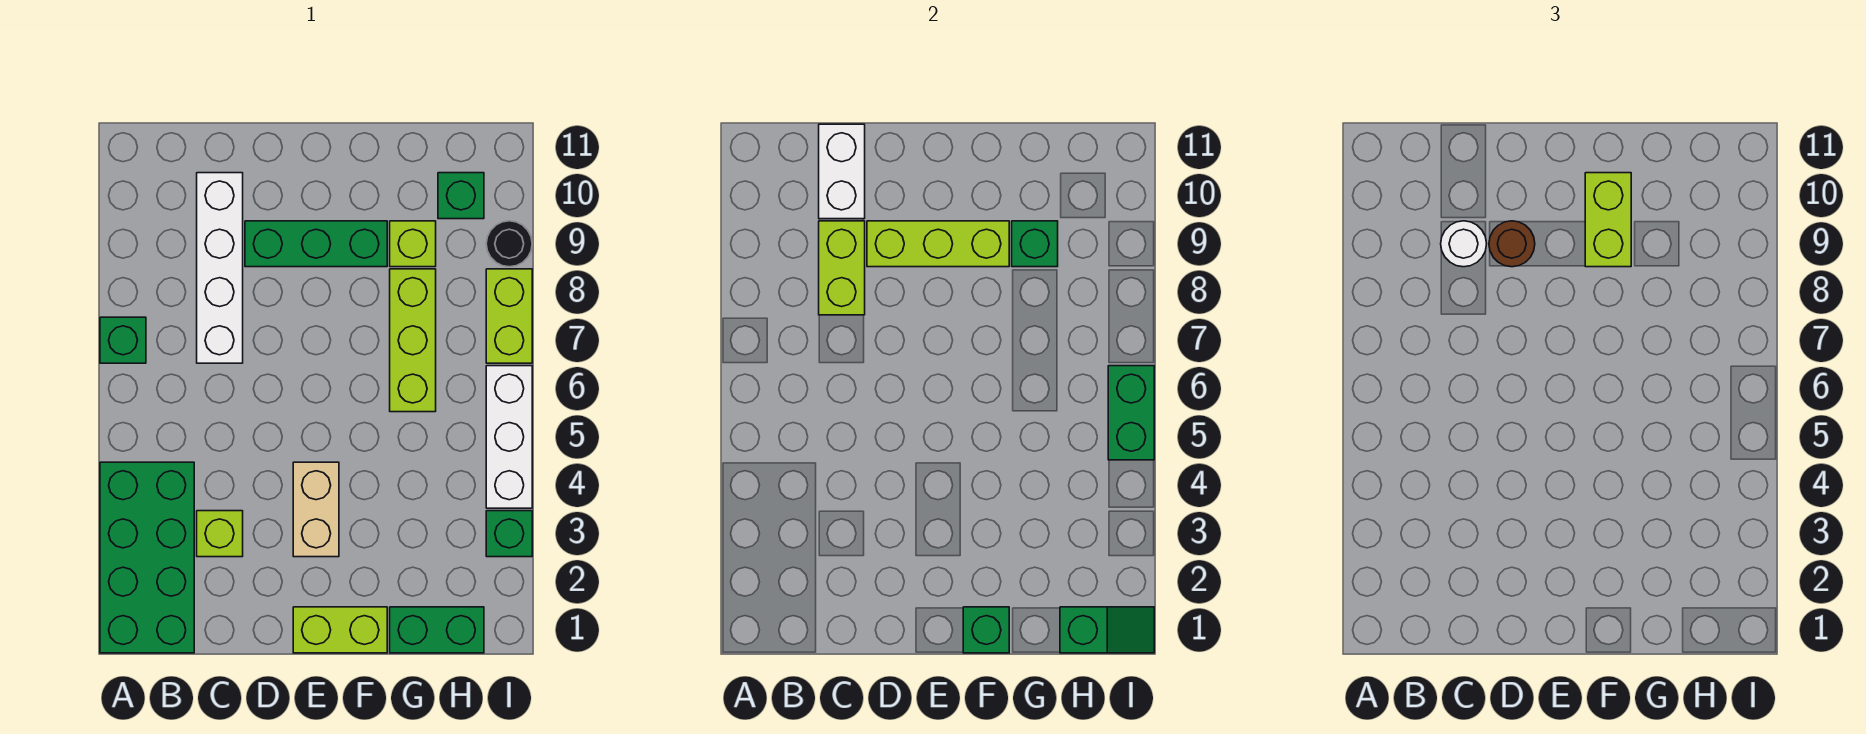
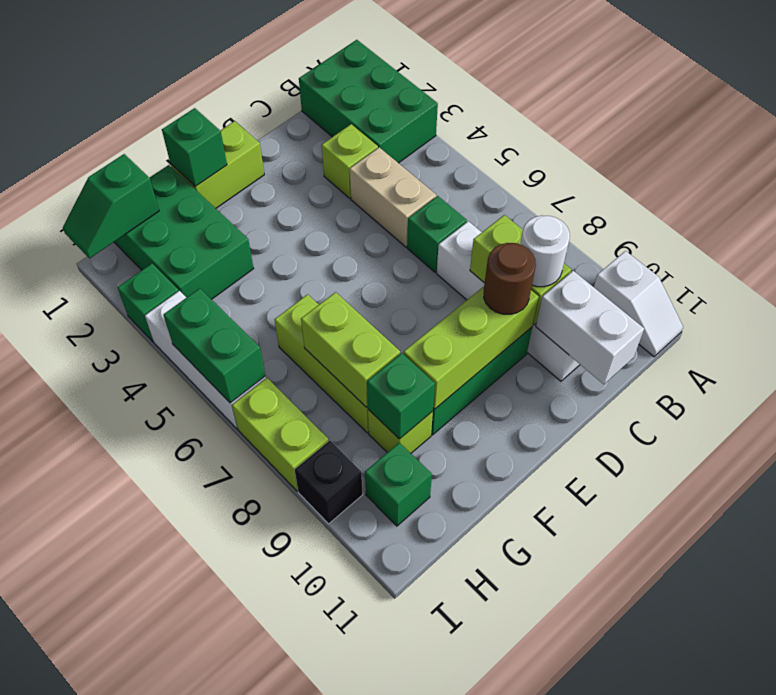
green brick A1:B4 level 1 -> green brick A1:B3 level 1
green brick A7 level 1 -> green brick C6 level 1
none -> white slope A10:A11 level 1 top 10
tan brick E3:E4 level 1 -> tan brick C4:C5 level 1
lime brick F9:F10 level 3 -> lime brick G7:G8 level 2
green brick G1:H1 level 1 -> green brick G1:H3 level 1
black round brick I9 level 1 -> black brick I9 level 1

